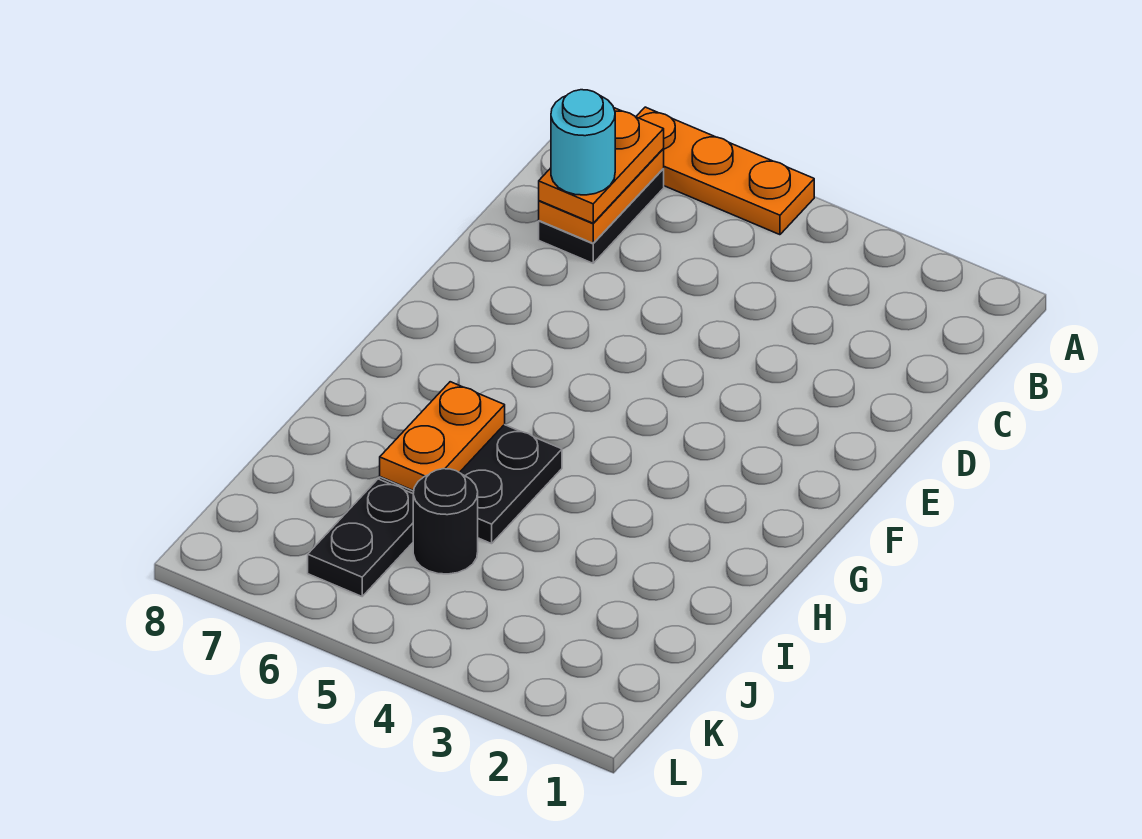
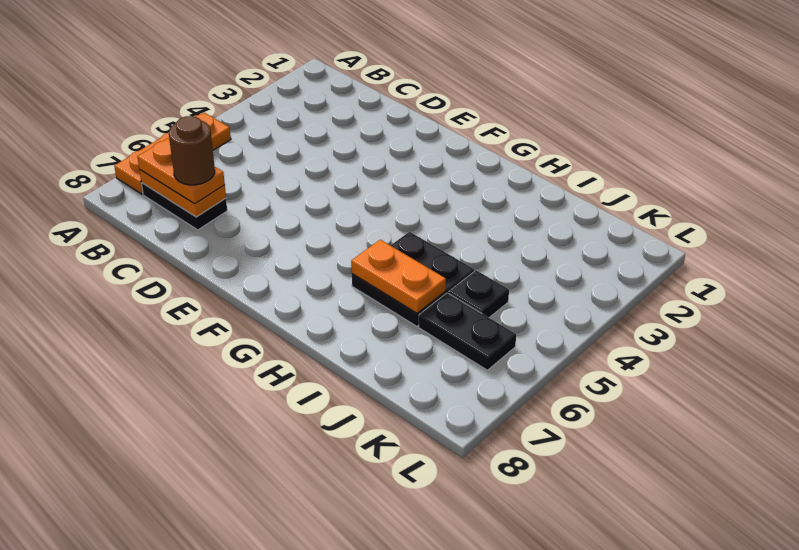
cyan round brick C7 level 4 -> brown round brick C7 level 4
black round brick J5 level 1 -> black plate J5 level 1

